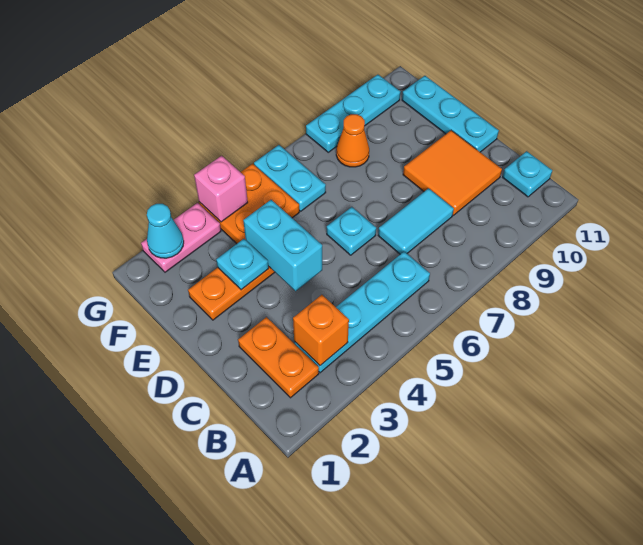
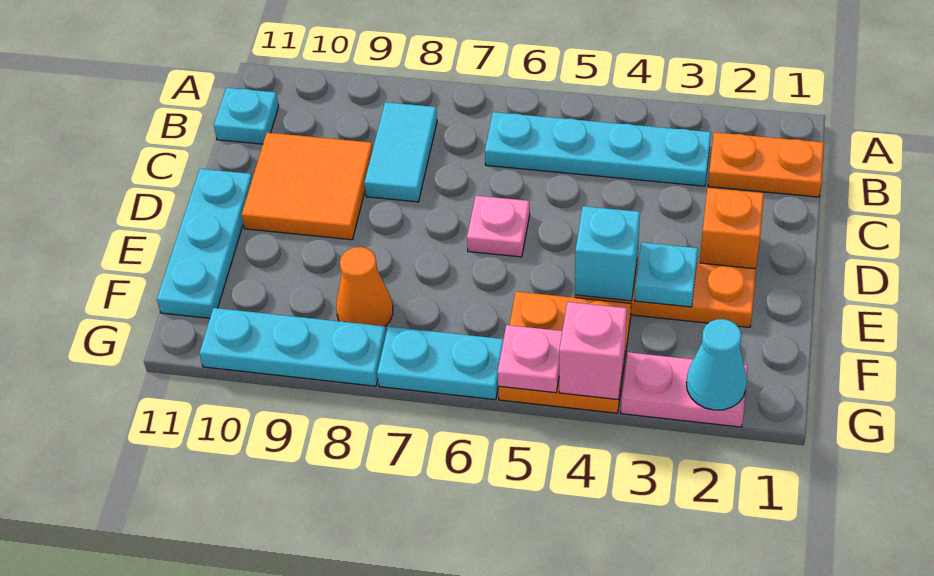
orange plate B2:C2 level 1 -> orange plate B1:B2 level 1
orange brick B3 level 2 -> orange brick D2 level 1
cyan tile C7:C8 level 1 -> cyan tile B8:C8 level 1
cyan brick D4:E4 level 2 -> cyan brick E4 level 2
cyan plate D6 level 1 -> pink plate D6 level 1
cyan plate F6:G6 level 1 -> cyan plate G6:G7 level 1
none -> pink plate G5 level 2

